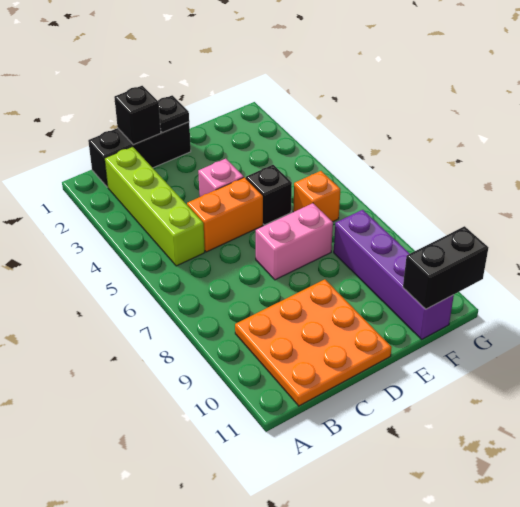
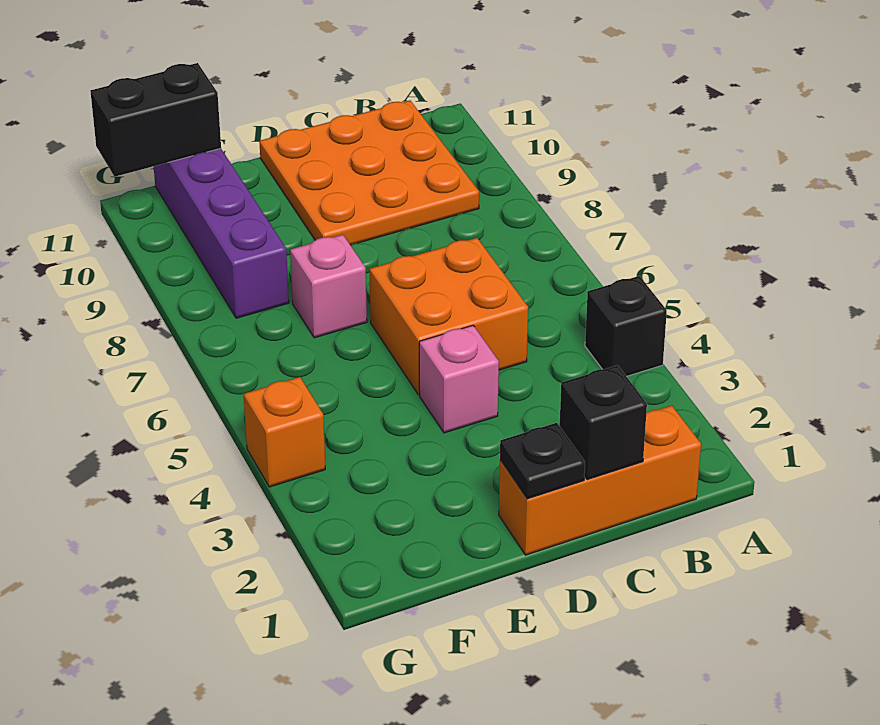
black brick B1:D1 level 1 -> orange brick B1:D1 level 1
lime brick B2:B5 level 1 -> none
orange brick C5:D5 level 1 -> orange brick C5:D6 level 1
pink brick D7:E7 level 1 -> pink brick E7 level 1
black brick E5 level 1 -> black brick A4 level 1
orange brick F6 level 1 -> orange brick G4 level 1

